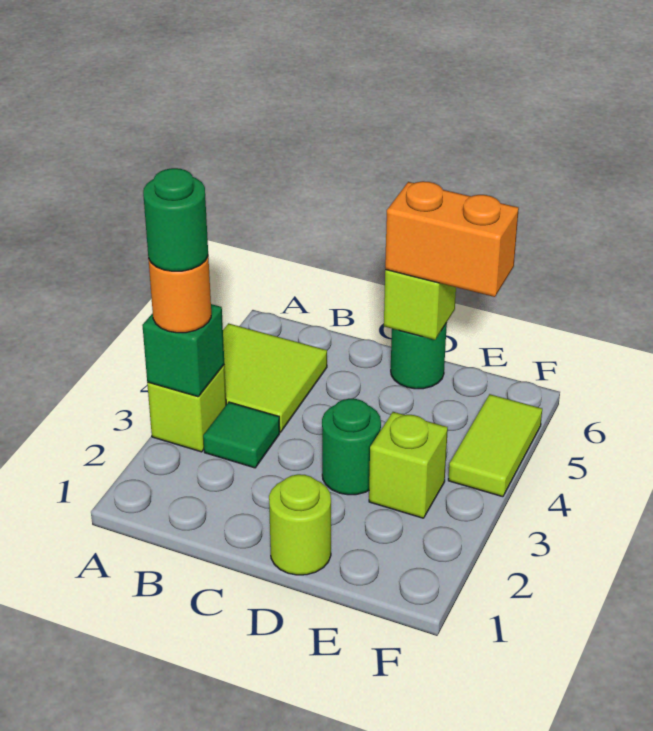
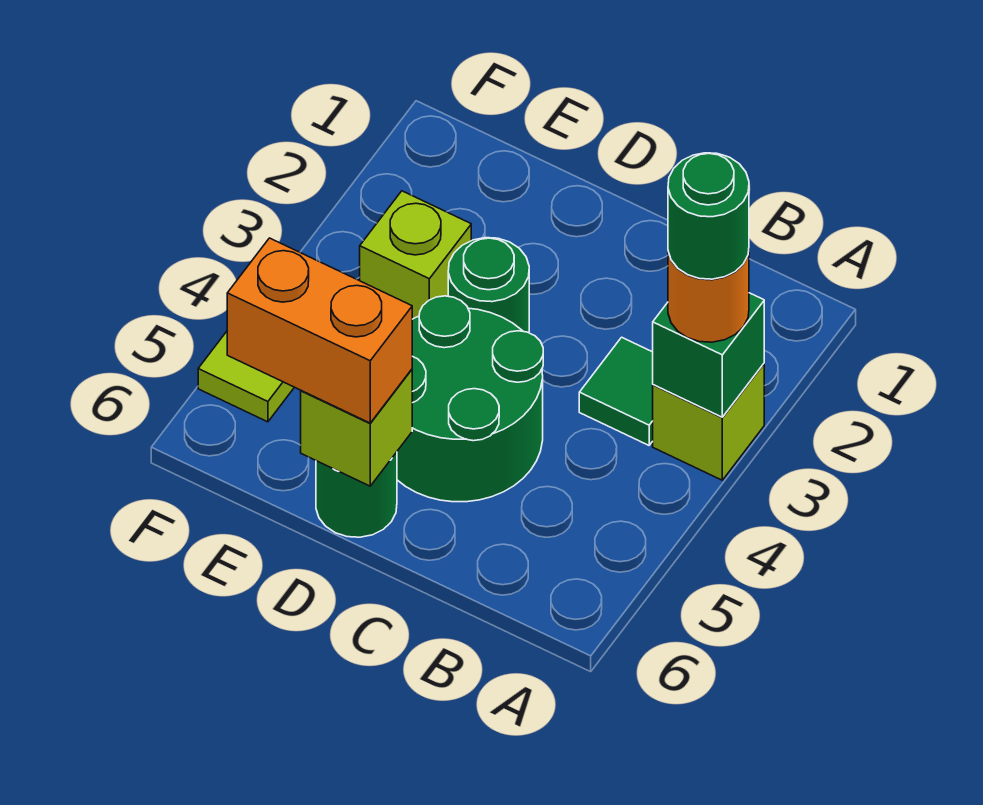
lime tile A4:B5 level 1 -> none
none -> green round brick C4:D5 level 1
lime round brick D1 level 1 -> none

